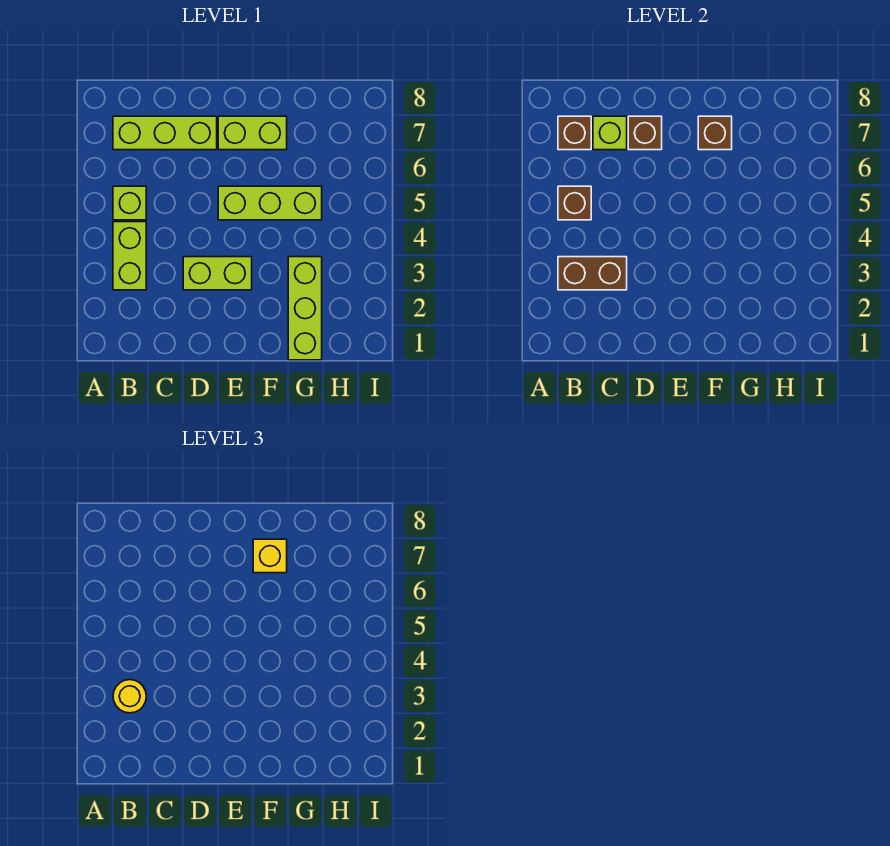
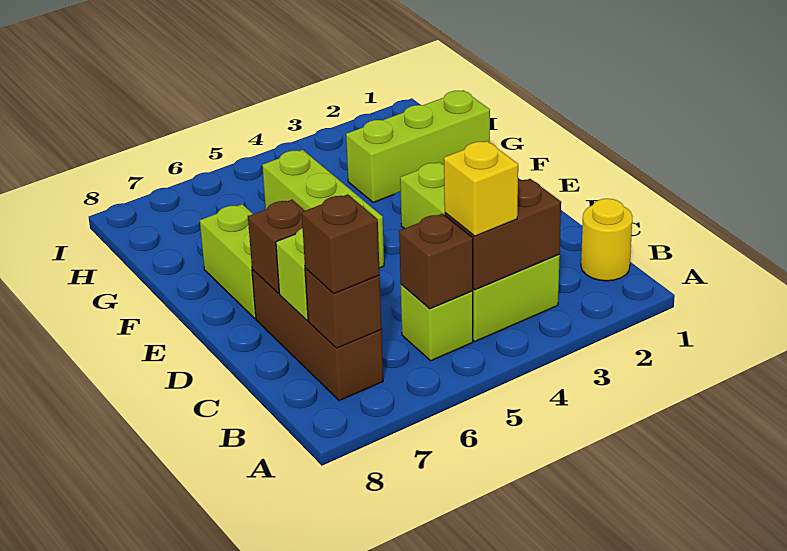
brown brick B3:C3 level 2 -> brown brick B3:B4 level 2
yellow round brick B3 level 3 -> yellow round brick B1 level 1
lime brick B7:D7 level 1 -> brown brick B7:D7 level 1
brown brick F7 level 2 -> brown brick B7 level 3
yellow brick F7 level 3 -> yellow brick B4 level 3

